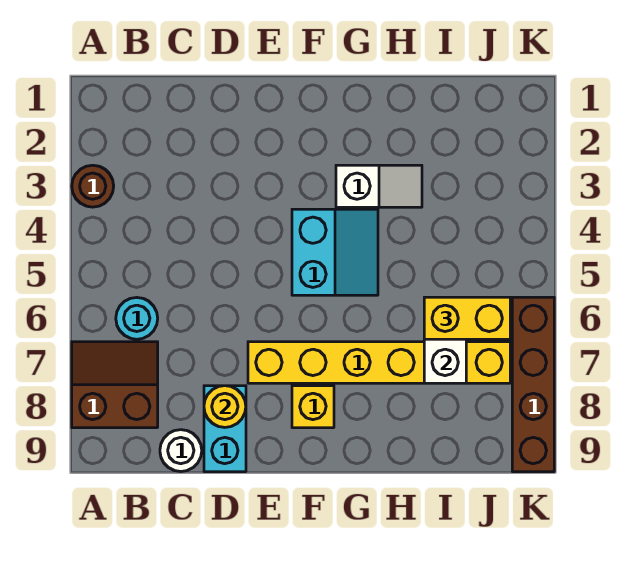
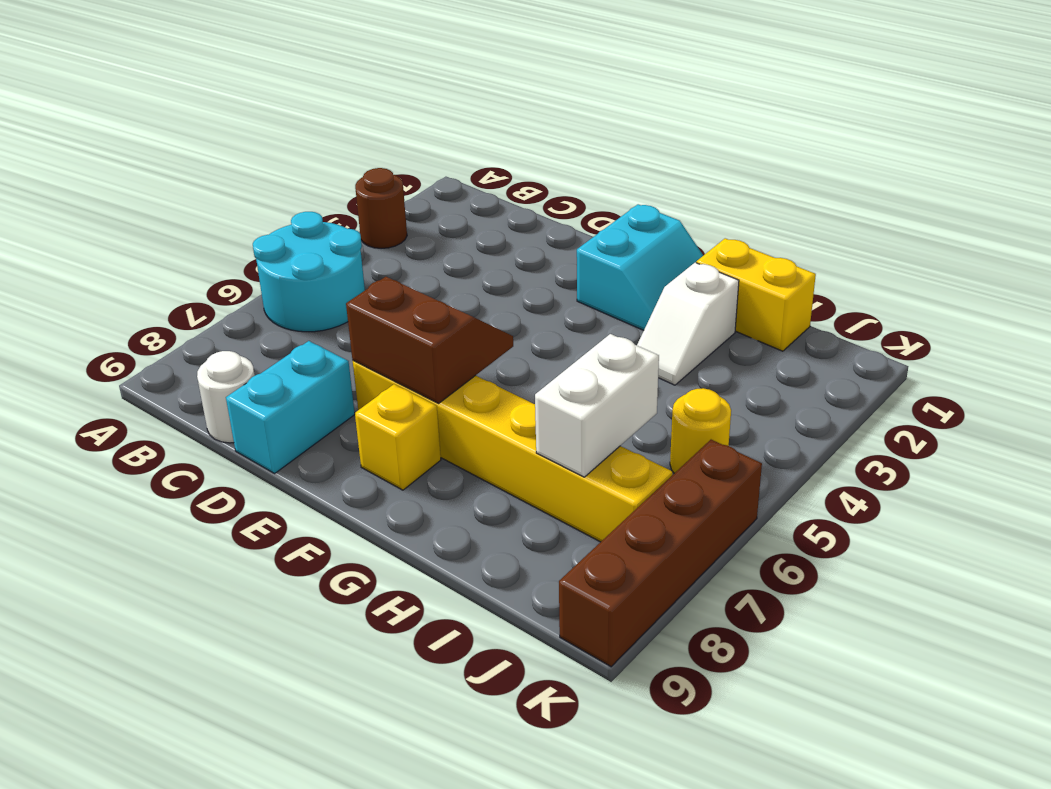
brown slope A7:B8 level 1 top 8 -> brown slope E6:F7 level 2 top 7
cyan round brick B6 level 1 -> cyan round brick A5:B6 level 1
yellow round brick D8 level 2 -> yellow round brick J5 level 1
cyan slope F4:G5 level 1 top F -> cyan slope F1:G2 level 1 top F
white slope G3:H3 level 1 top G -> white slope H2:H3 level 1 top 2
yellow brick I6:J6 level 3 -> yellow brick H1:I1 level 1

